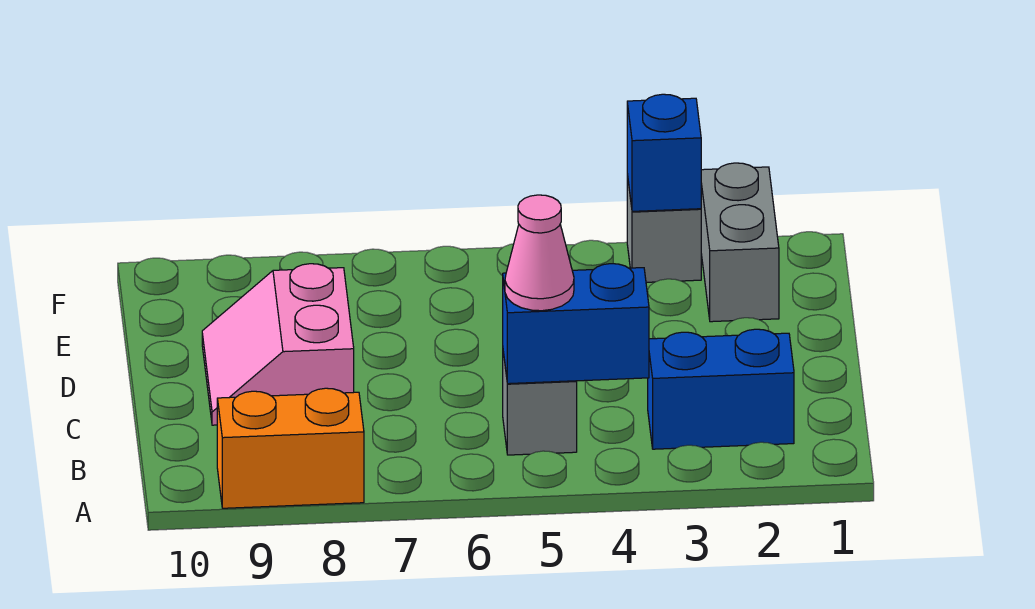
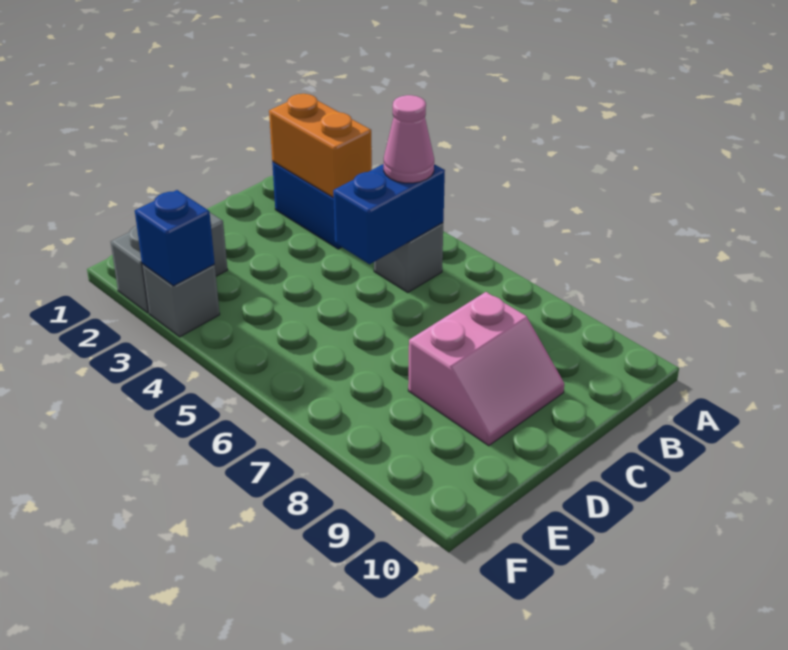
orange brick A8:A9 level 1 -> orange brick B2:B3 level 2
blue brick B4:B5 level 2 -> blue brick B5:C5 level 2

